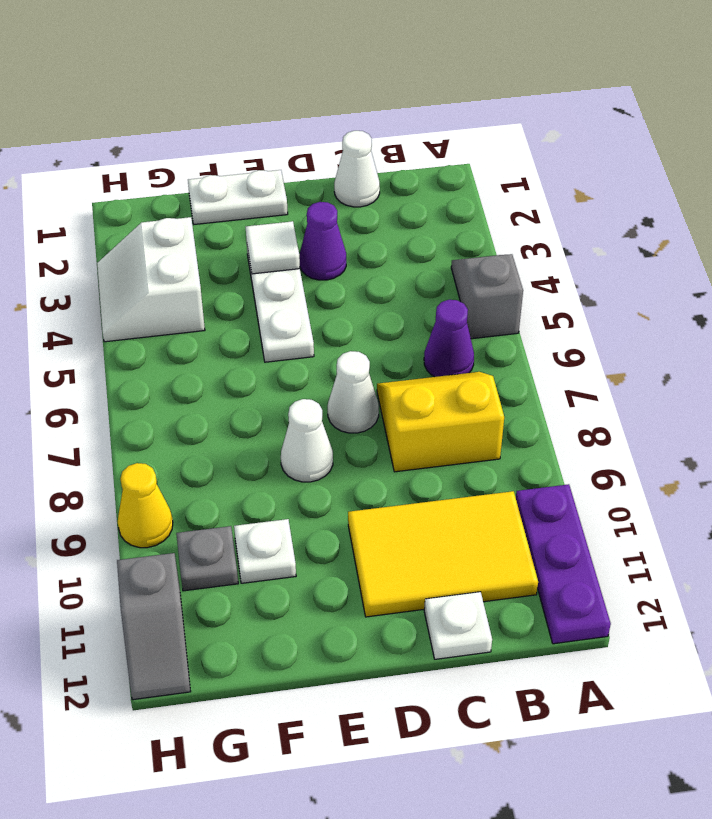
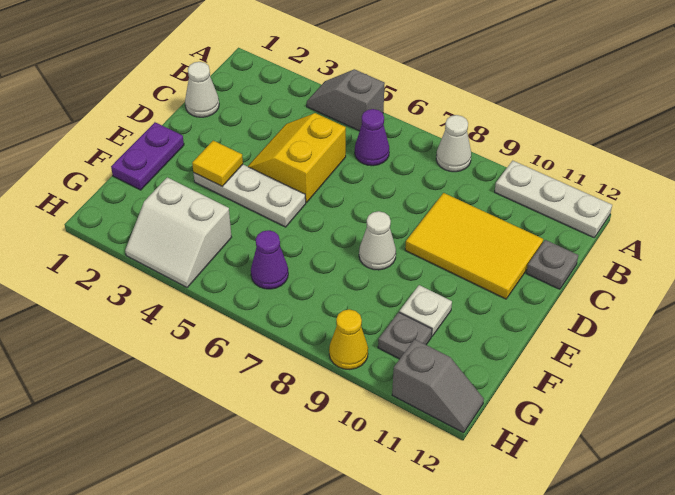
purple plate A10:A12 level 1 -> white plate A10:A12 level 1
yellow slope B7:C8 level 1 top 8 -> yellow slope C4:D5 level 1 top 5
yellow tile B10:D11 level 1 -> yellow tile C9:D11 level 1
white plate C12 level 1 -> grey plate C12 level 1
purple cone D3 level 1 -> purple cone G6 level 1
white cone D7 level 1 -> white cone A8 level 1
white plate E1:F1 level 1 -> purple plate E1:F1 level 1
white tile E3 level 2 -> yellow tile E3 level 2

